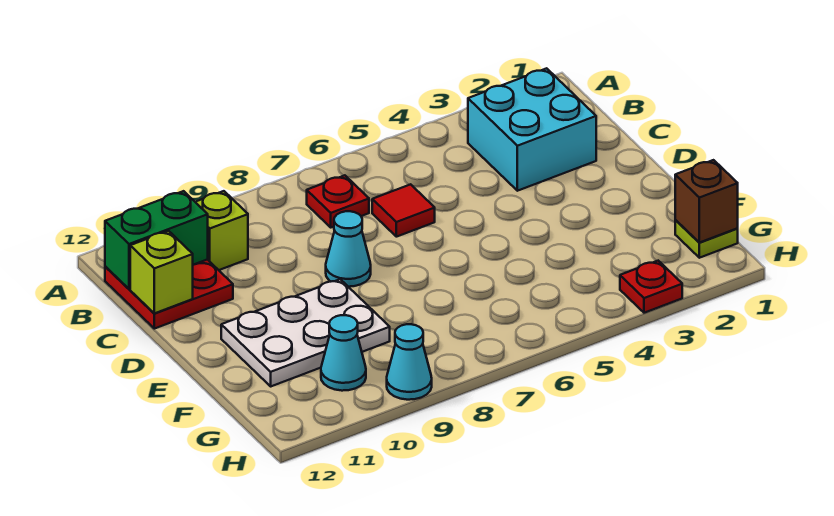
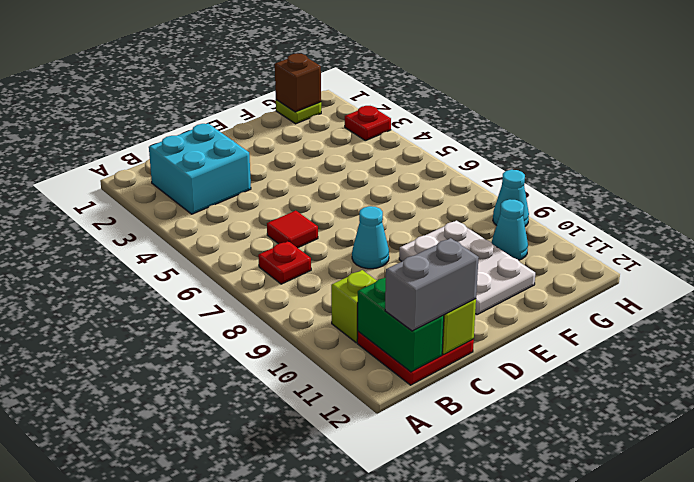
none -> grey brick B12:C12 level 3

